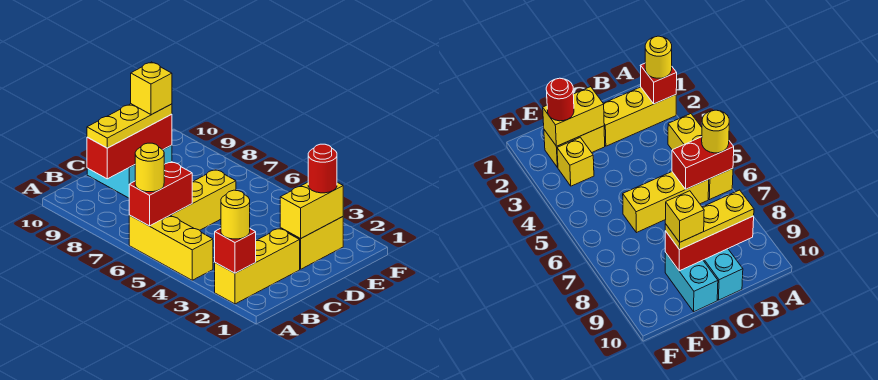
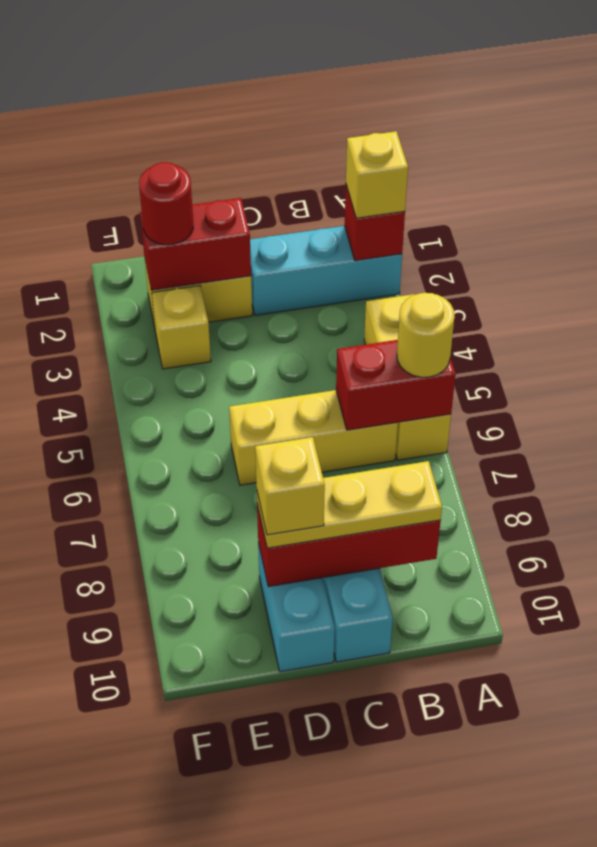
yellow brick A2:C2 level 1 -> cyan brick A2:C2 level 1
yellow round brick A2 level 3 -> yellow brick A2 level 3
yellow brick D2:E2 level 2 -> red brick D2:E2 level 2

